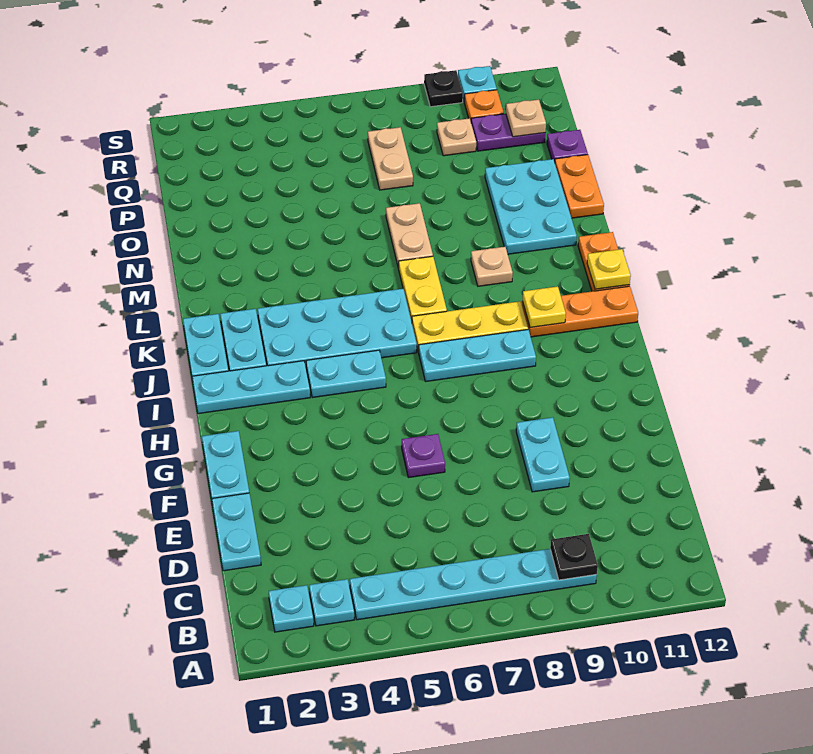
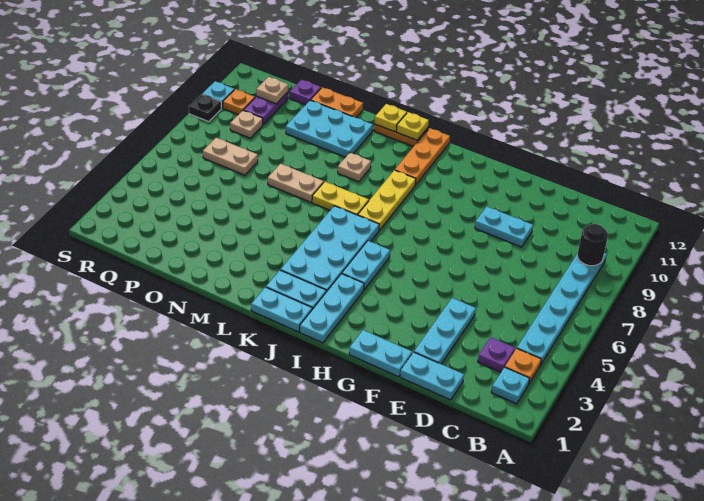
cyan plate B3 level 1 -> orange plate B3 level 1
black plate B9 level 2 -> black round brick B9 level 2
purple plate F6 level 1 -> purple plate C3 level 1
cyan plate I7:I9 level 1 -> cyan plate E2:E4 level 1
yellow plate J10 level 2 -> yellow plate L12 level 2

